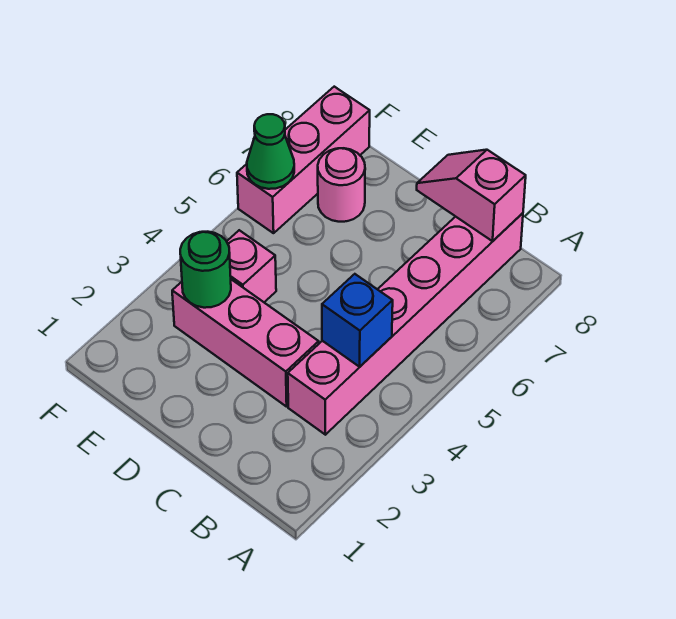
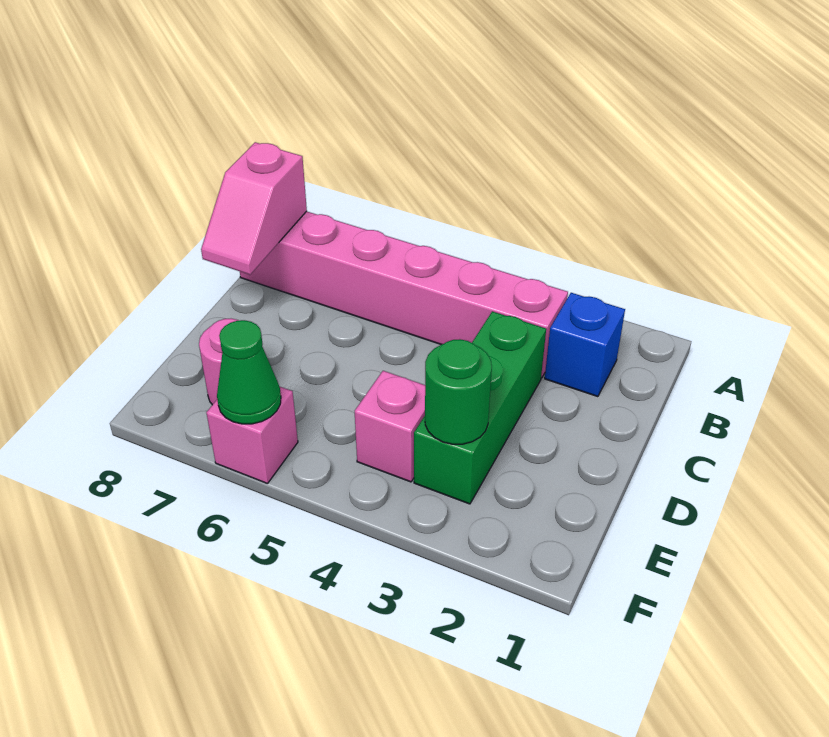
blue brick B4 level 2 -> blue brick B2 level 1
pink brick C3:E3 level 1 -> green brick C3:E3 level 1
pink brick F6:F8 level 1 -> pink brick F6 level 1

